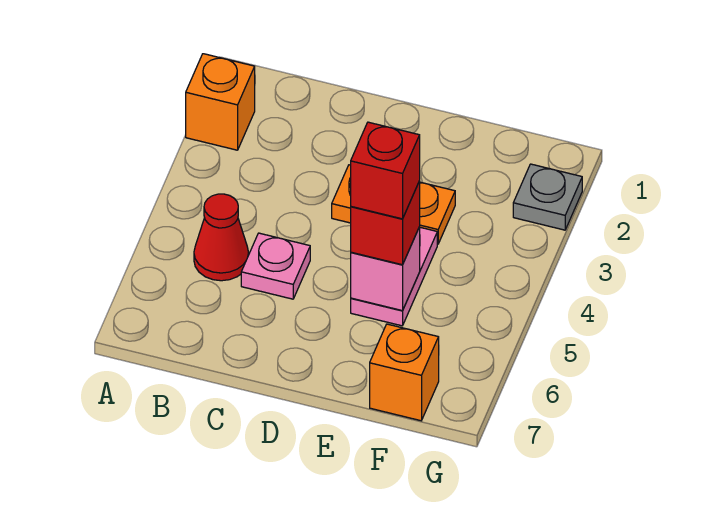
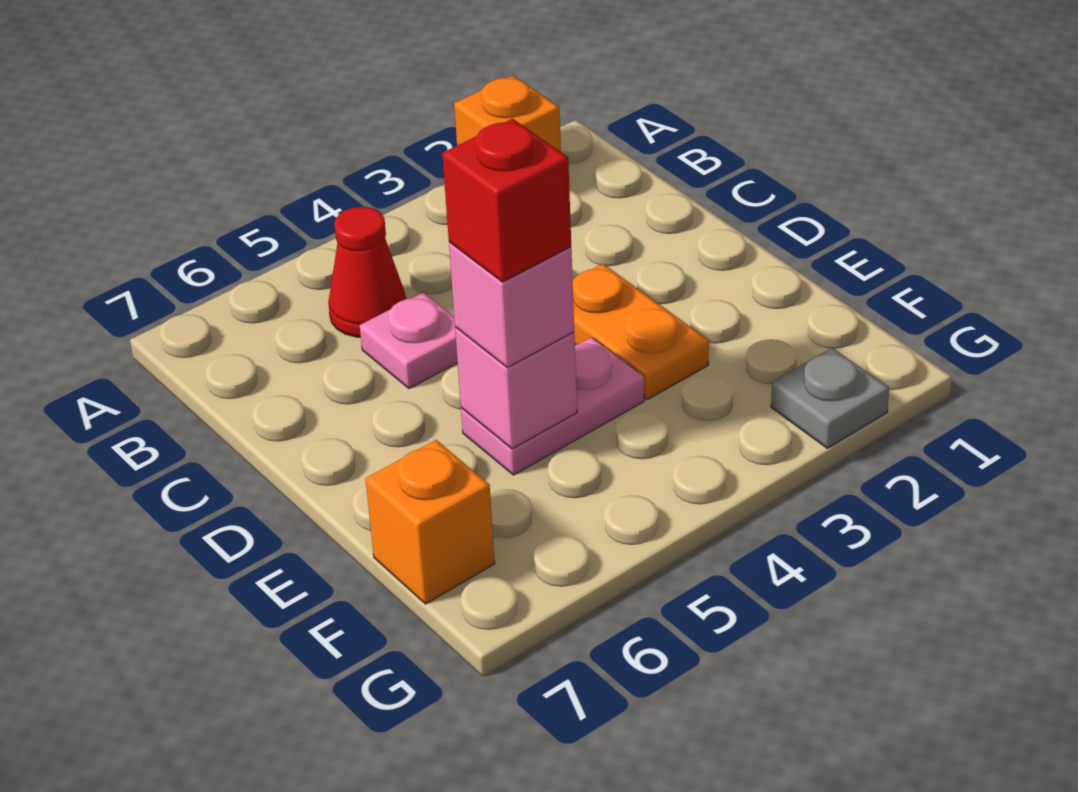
red brick E5 level 3 -> pink brick E5 level 3

